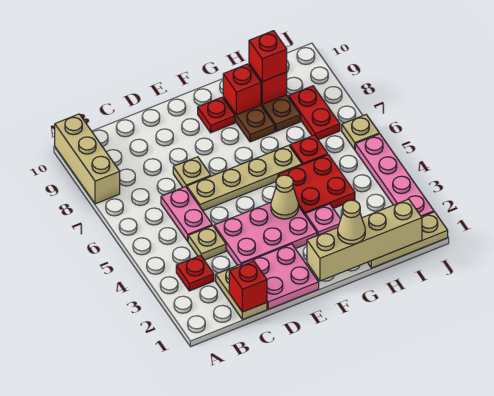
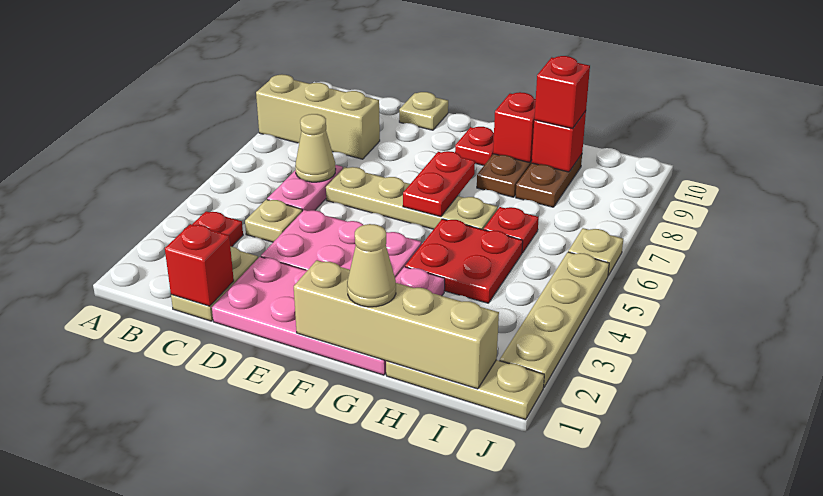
tan brick A8:A10 level 1 -> tan brick A8:C8 level 1
pink plate D1:E2 level 1 -> pink plate D1:G2 level 1
tan plate D7 level 1 -> tan plate D10 level 1
tan cone F4 level 2 -> tan cone C6 level 2
red plate I7:I8 level 1 -> red plate F6:F7 level 2
pink plate J2:J5 level 1 -> tan plate J2:J5 level 1

